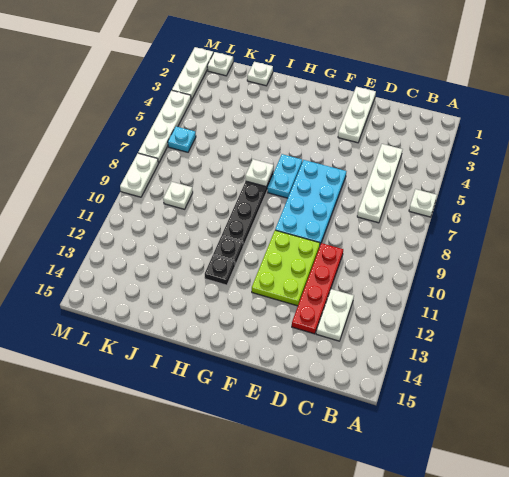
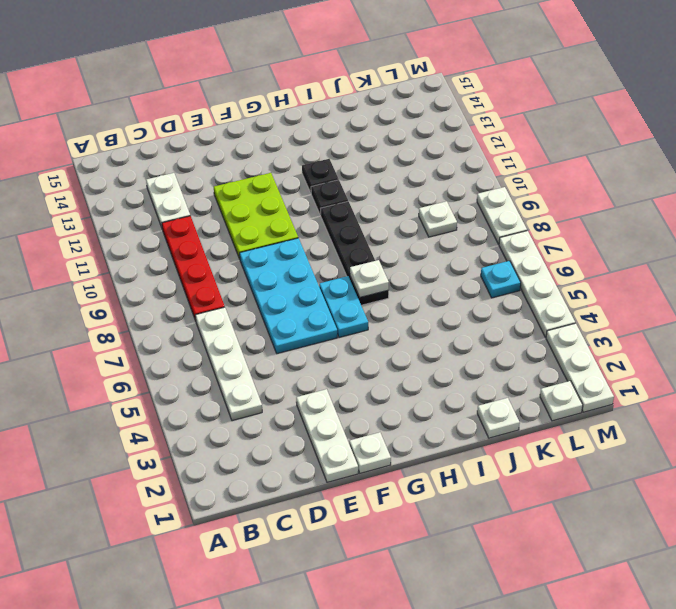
white plate A6 level 1 -> white plate F1 level 1
red plate D10:D13 level 1 -> red plate C8:C11 level 1

